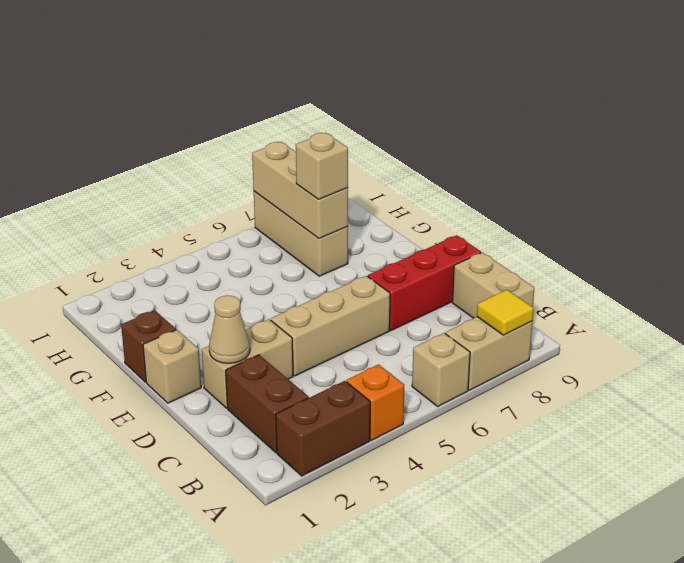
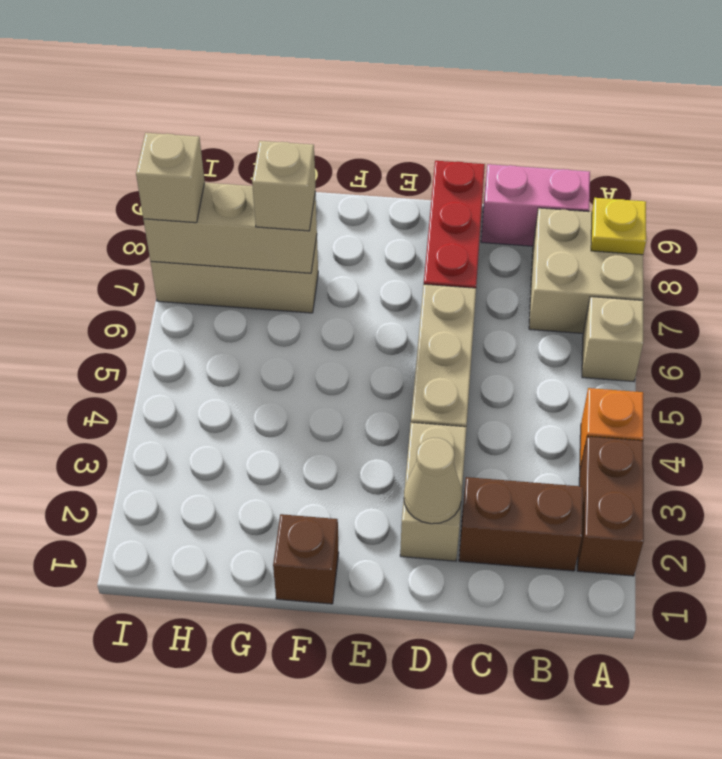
tan brick A7:A8 level 1 -> tan brick A7:B8 level 1
yellow tile A8 level 2 -> yellow plate A8 level 2
tan brick B9:C9 level 1 -> pink brick B9:C9 level 1
tan brick E1 level 1 -> tan brick I7 level 3

